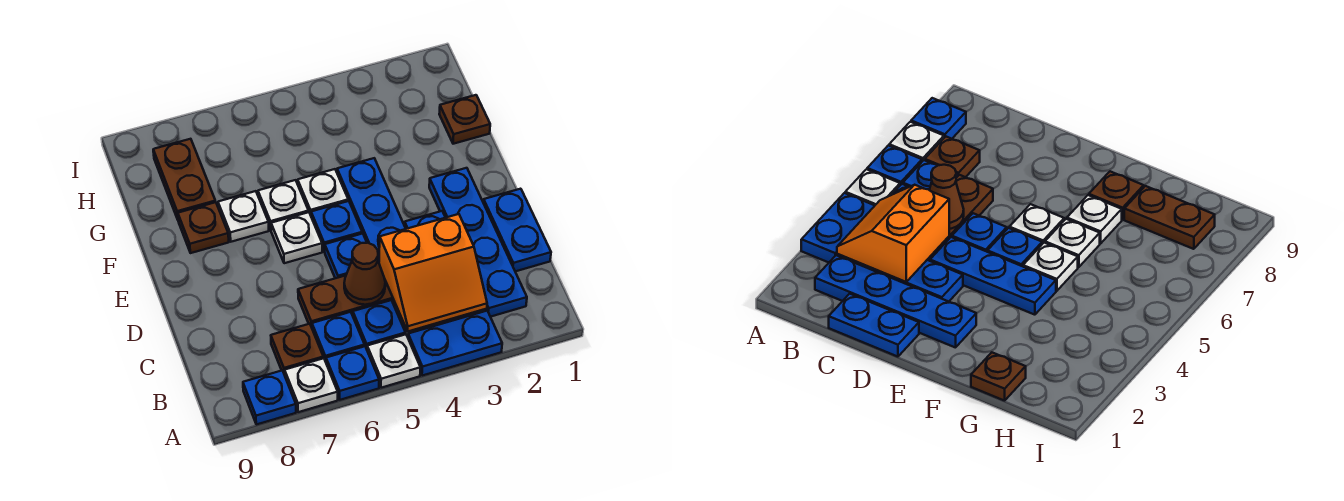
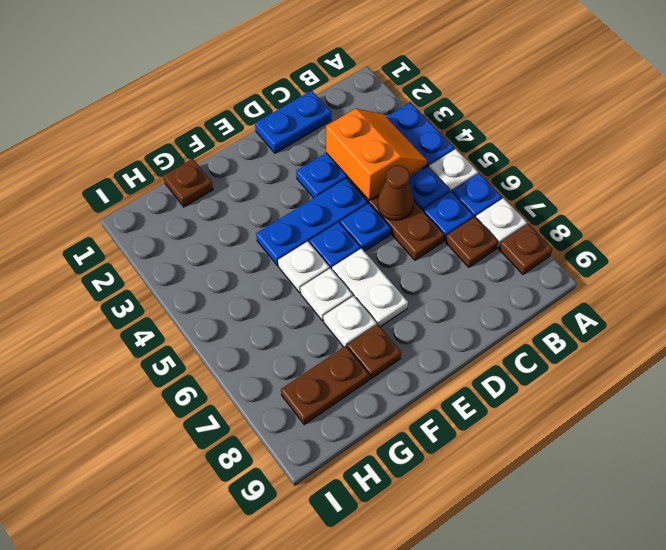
blue plate A8 level 1 -> brown plate A8 level 1
blue plate B2:E2 level 1 -> none
white plate E6 level 1 -> white plate E6:E7 level 1

